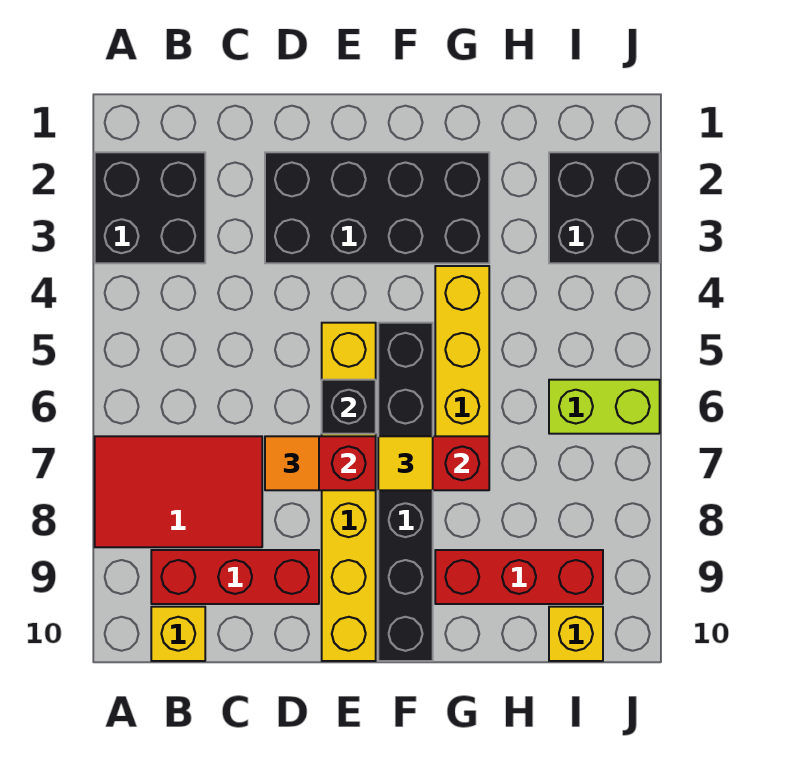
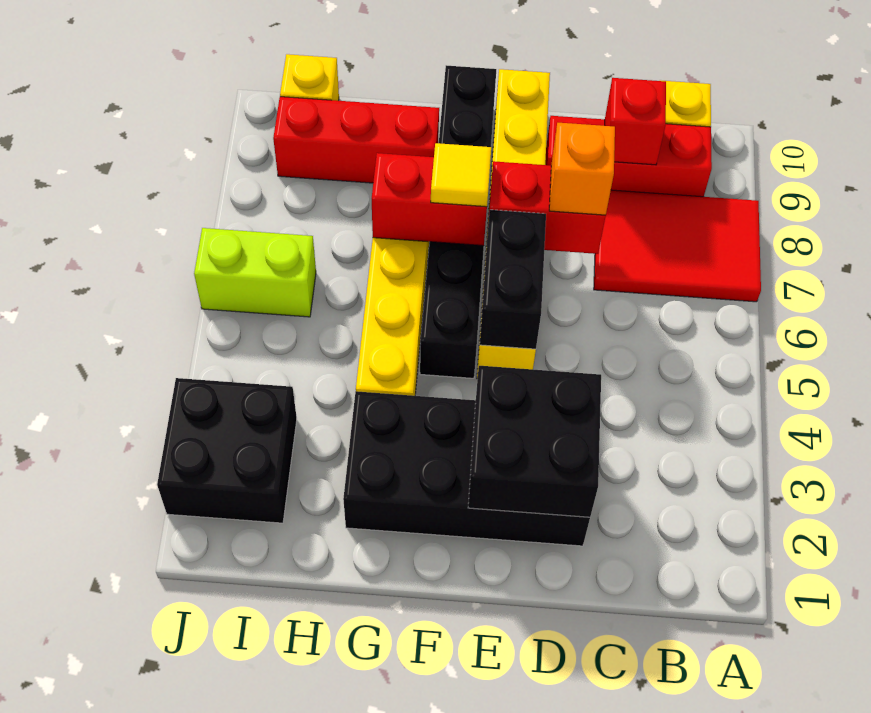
black brick A2:B3 level 1 -> black brick D2:E3 level 2
none -> red brick C9 level 2
orange tile D7 level 3 -> orange brick D7 level 3
black brick E6 level 2 -> black brick E5:E6 level 2

